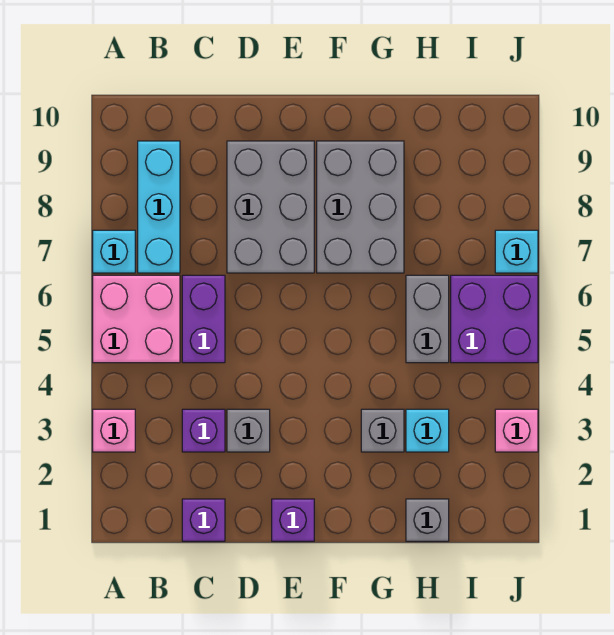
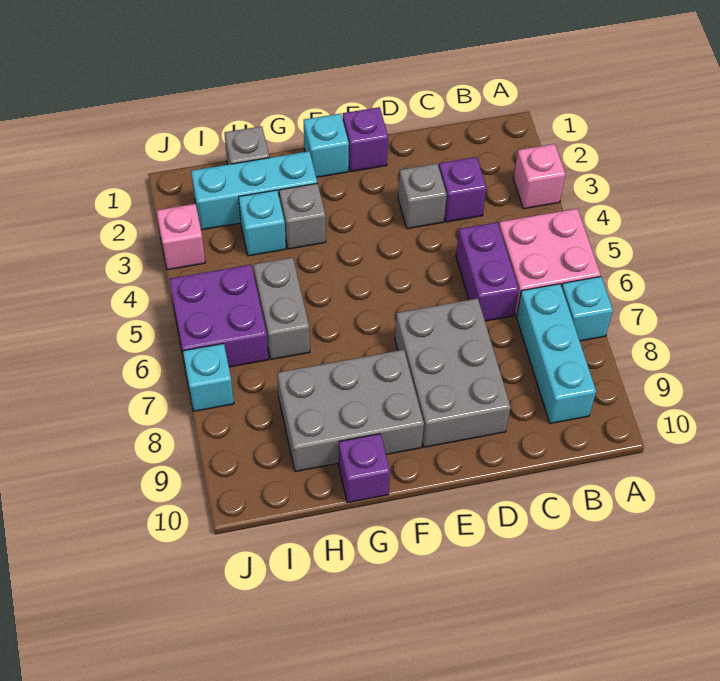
purple brick C1 level 1 -> purple brick G10 level 1
none -> cyan brick F1 level 1
grey brick F7:G9 level 1 -> grey brick F8:H9 level 1
none -> cyan brick G2:I2 level 1

